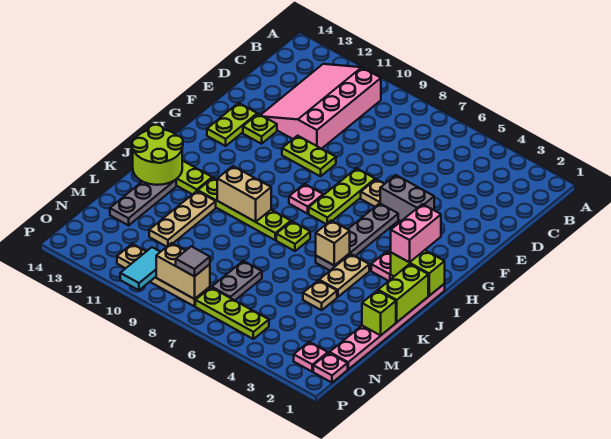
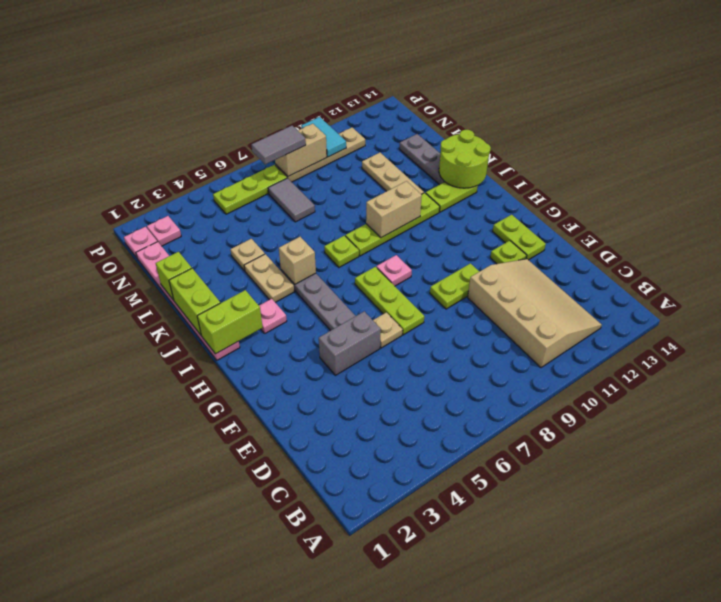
pink slope B10:E12 level 1 top 10 -> tan slope B10:E12 level 1 top 10
pink brick H2:I2 level 3 -> none
grey plate M7:N7 level 1 -> grey tile M7:N7 level 1
grey tile O8 level 3 -> grey tile O7:O8 level 3

